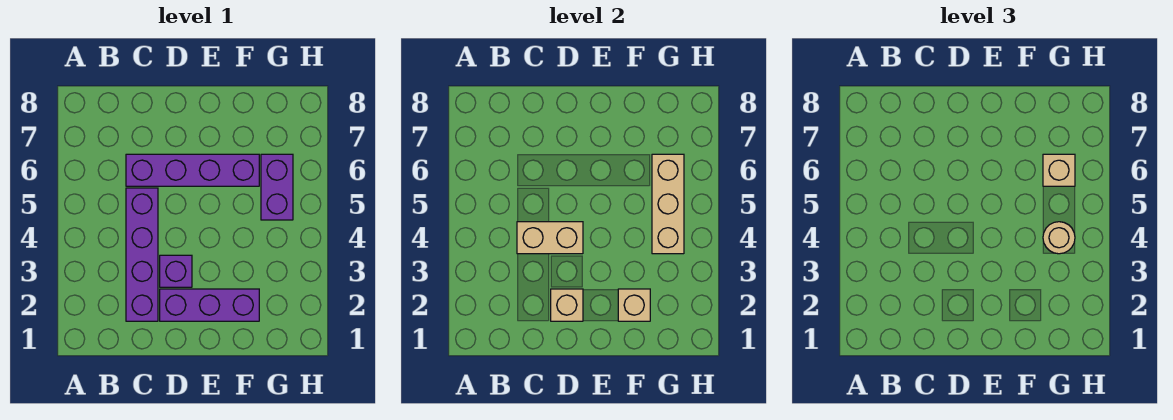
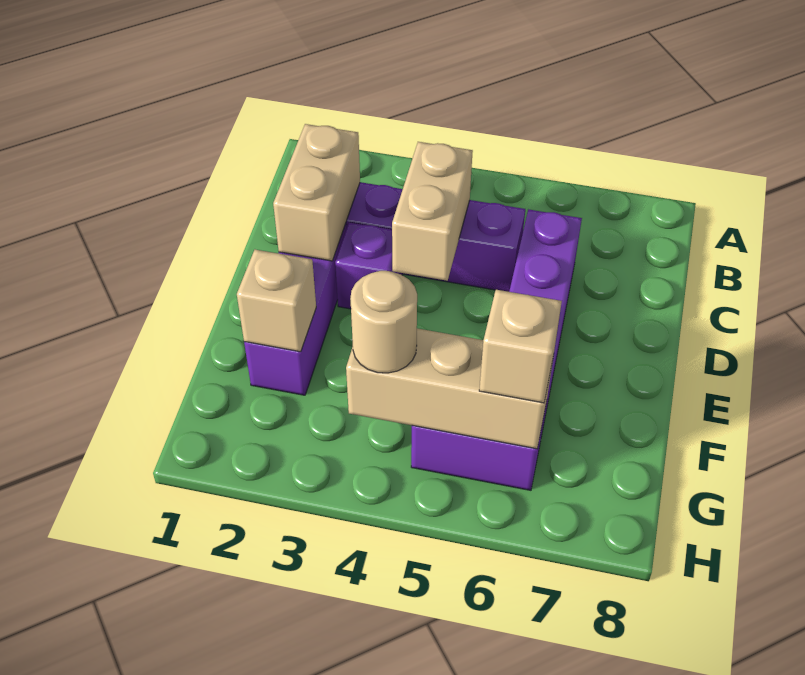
tan brick D2 level 2 -> tan brick C2:D2 level 2

